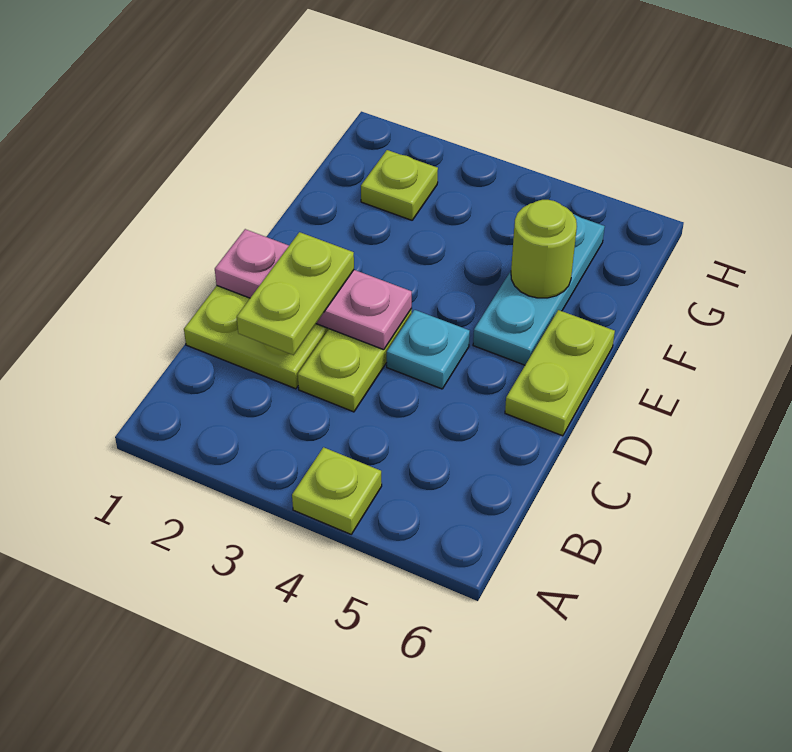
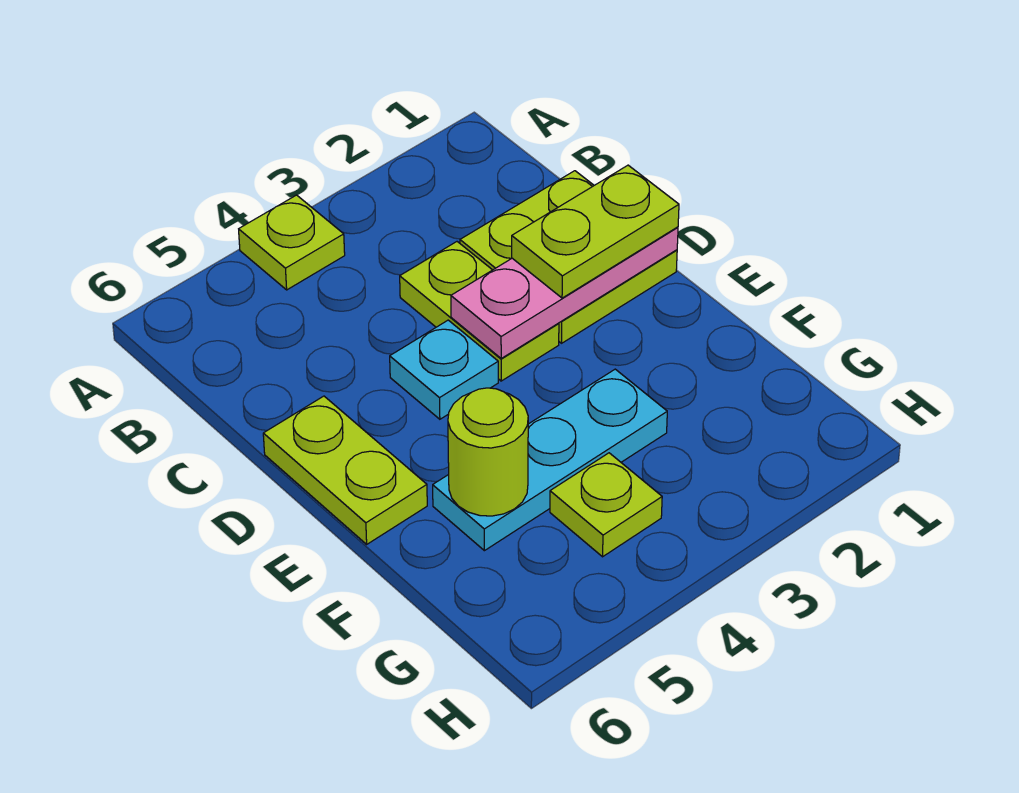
lime plate C2:D2 level 3 -> lime plate D1:D2 level 3
cyan plate E5:G5 level 1 -> cyan plate F3:F5 level 1
lime plate G2 level 1 -> lime plate G4 level 1

